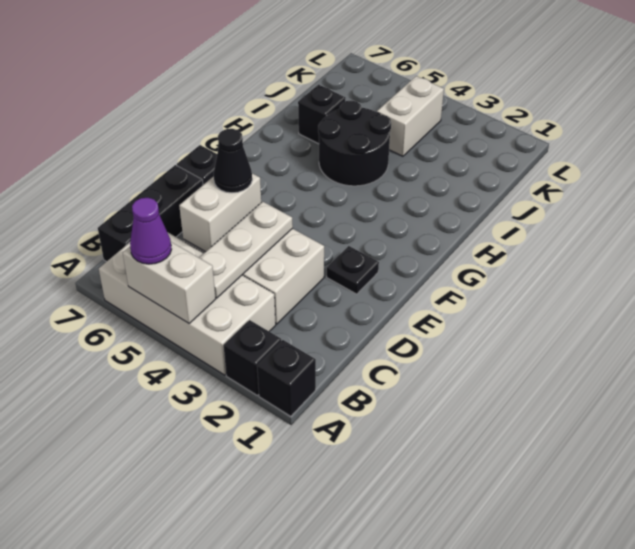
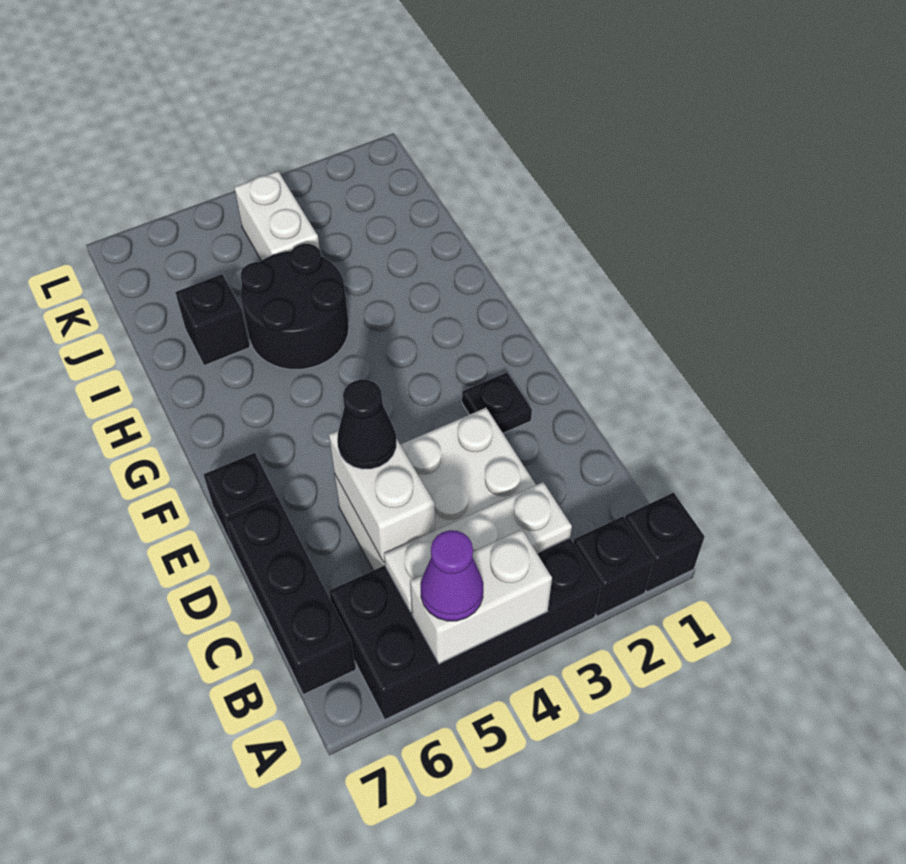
white brick A3:B6 level 1 -> black brick A3:B6 level 1
white plate B4:D4 level 2 -> white plate B3:B5 level 2

